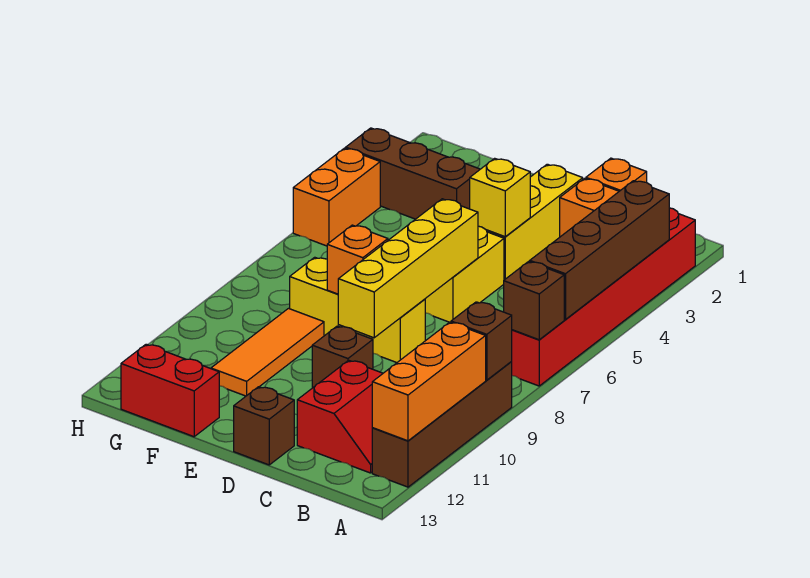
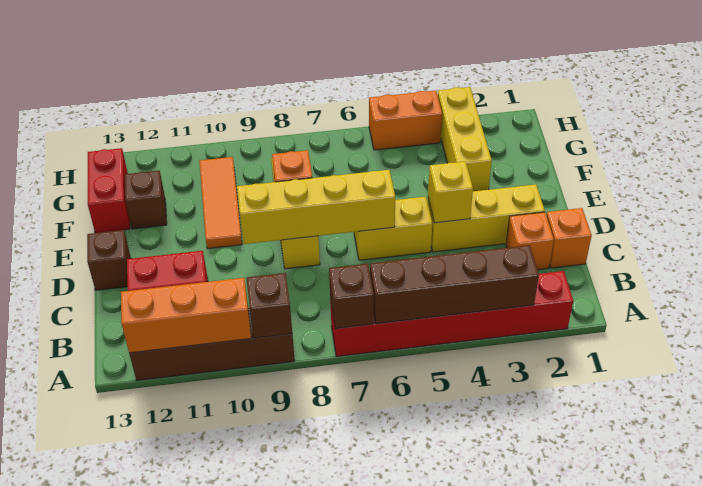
brown brick D10 level 1 -> brown brick F12 level 1
brown brick F3:H3 level 1 -> yellow brick F3:H3 level 1
orange tile F9:F11 level 1 -> orange tile E10:G10 level 1

